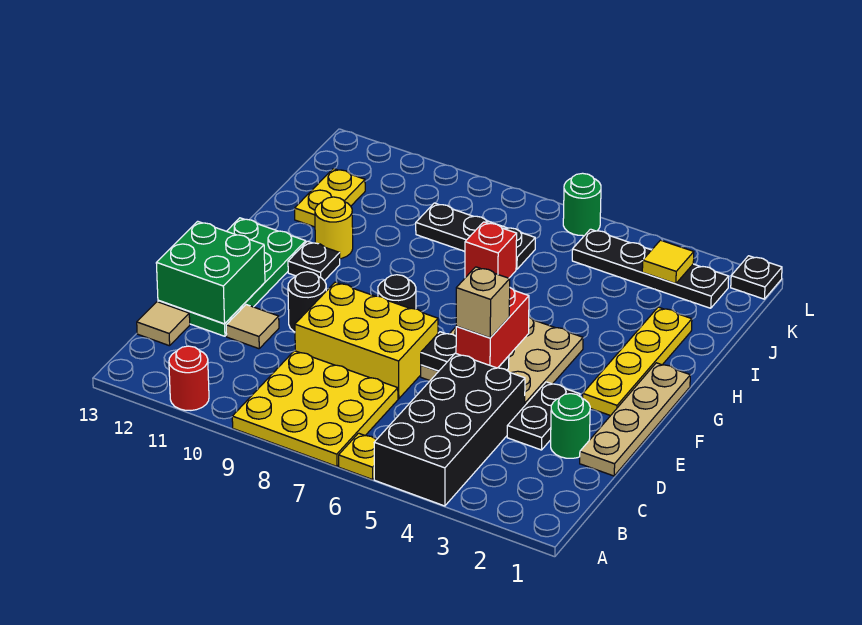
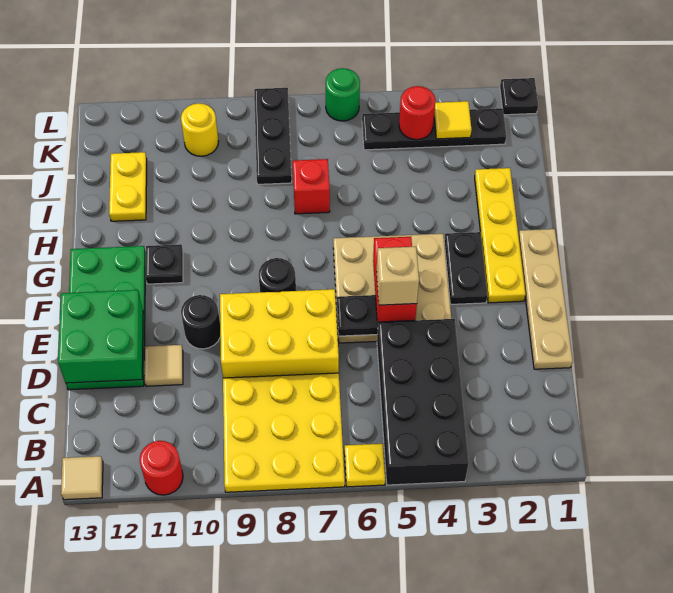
tan tile C13 level 1 -> tan tile A13 level 1
green round brick D2 level 1 -> none
black plate D3:E3 level 1 -> black plate F3:G3 level 1
yellow round brick H11 level 1 -> yellow round brick K10 level 1
black plate J7:J9 level 1 -> black plate J8:L8 level 1
none -> red round brick K4 level 2

